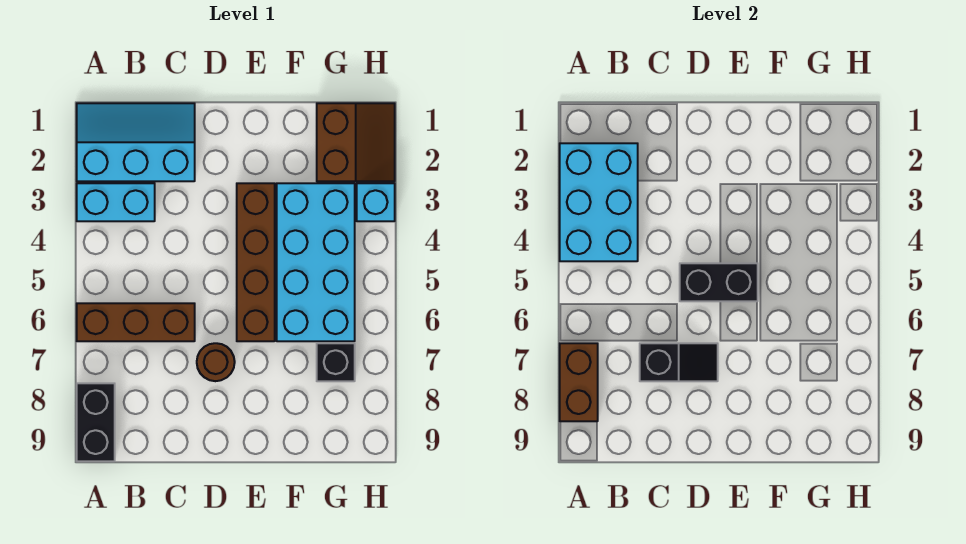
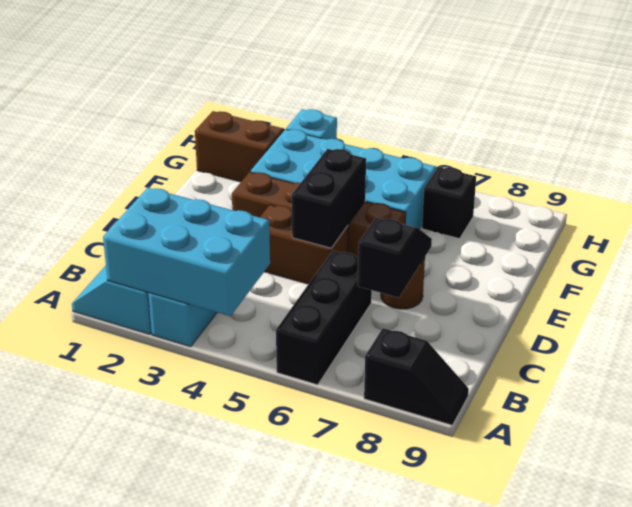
brown brick A6:C6 level 1 -> black brick A6:C6 level 1
brown brick A7:A8 level 2 -> brown brick D4:D5 level 1
black brick A8:A9 level 1 -> black slope A8:A9 level 1 top 8

